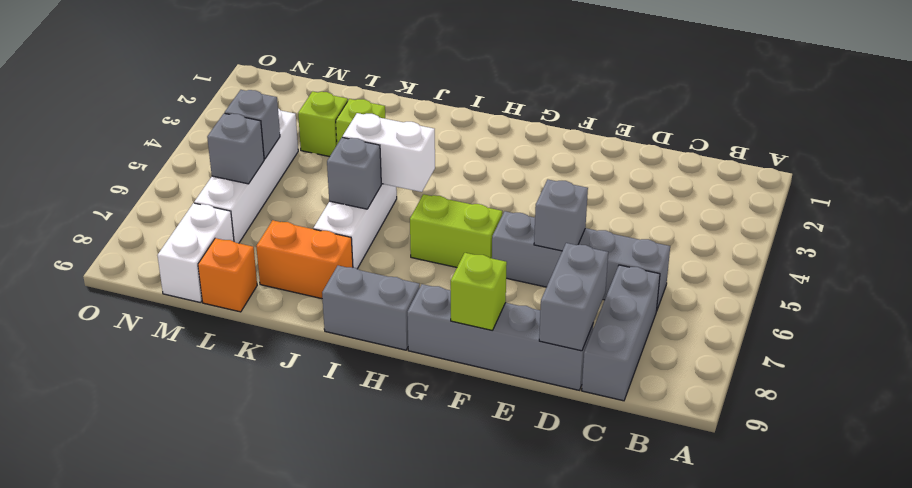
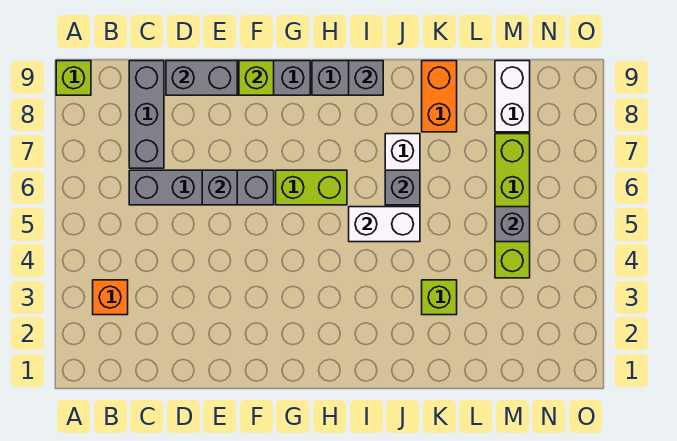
grey brick D8:D9 level 2 -> grey brick D9:E9 level 2
orange brick J8:K8 level 1 -> orange brick K8:K9 level 1
lime brick L3 level 1 -> lime brick A9 level 1
orange brick L9 level 1 -> orange brick B3 level 1
white brick M4:M7 level 1 -> lime brick M4:M7 level 1
grey brick M6 level 2 -> grey brick I9 level 2

